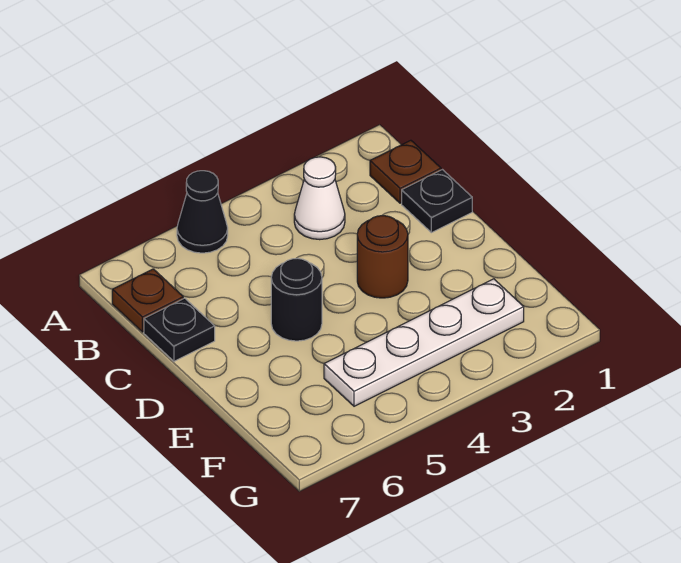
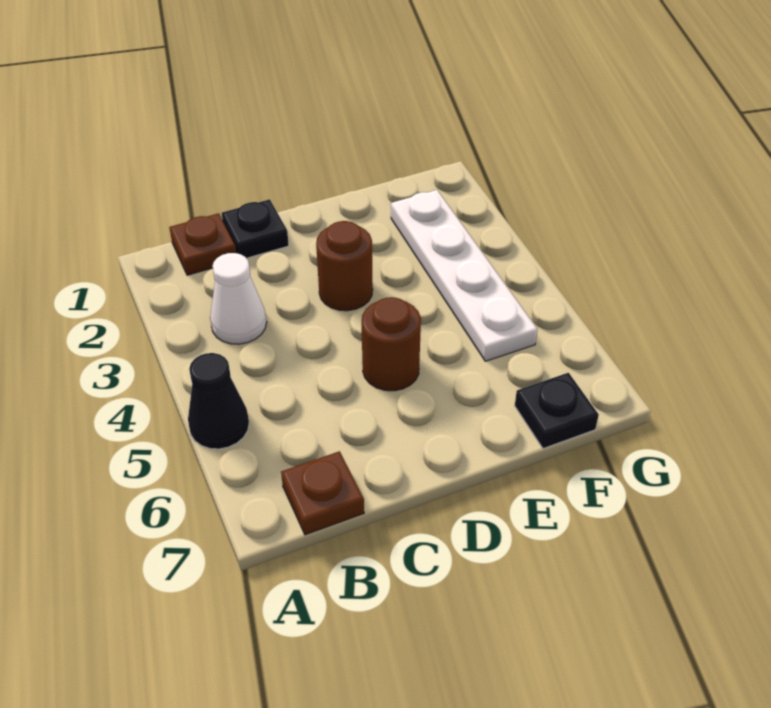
black plate C7 level 1 -> black plate F7 level 1
black round brick D5 level 1 -> brown round brick D5 level 1

